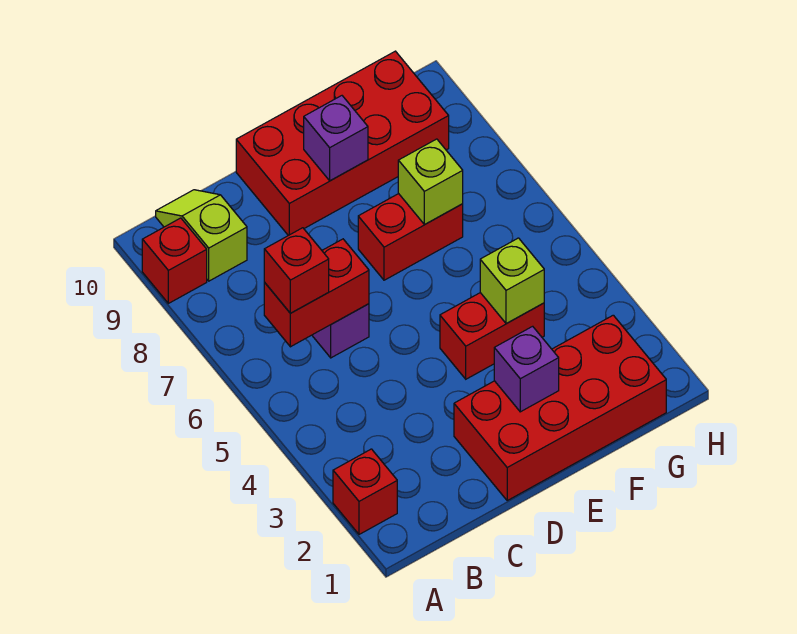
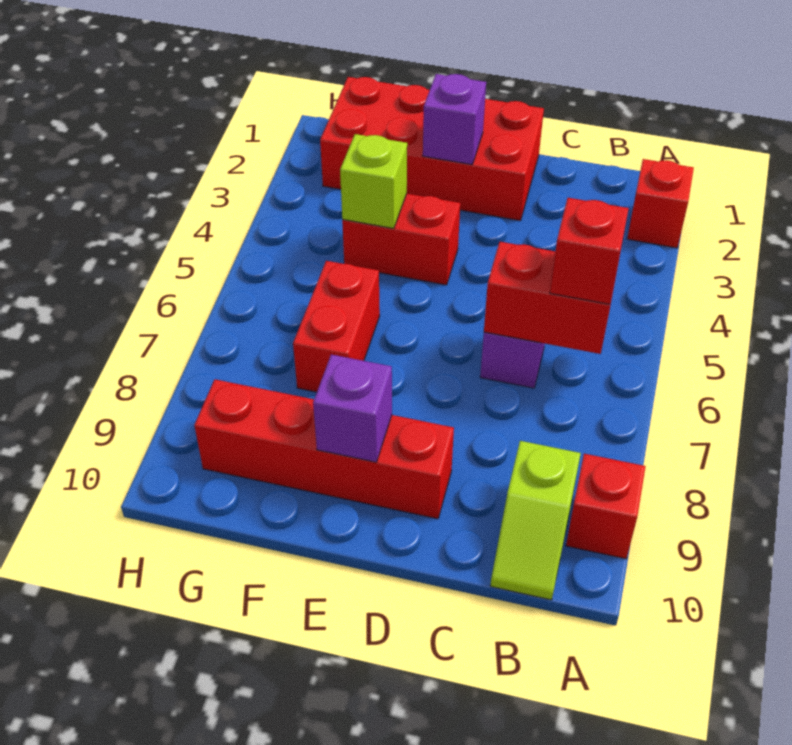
red brick D9:G10 level 1 -> red brick D9:G9 level 1
red brick E7:F7 level 1 -> red brick F6:F7 level 1
lime brick F7 level 2 -> none

